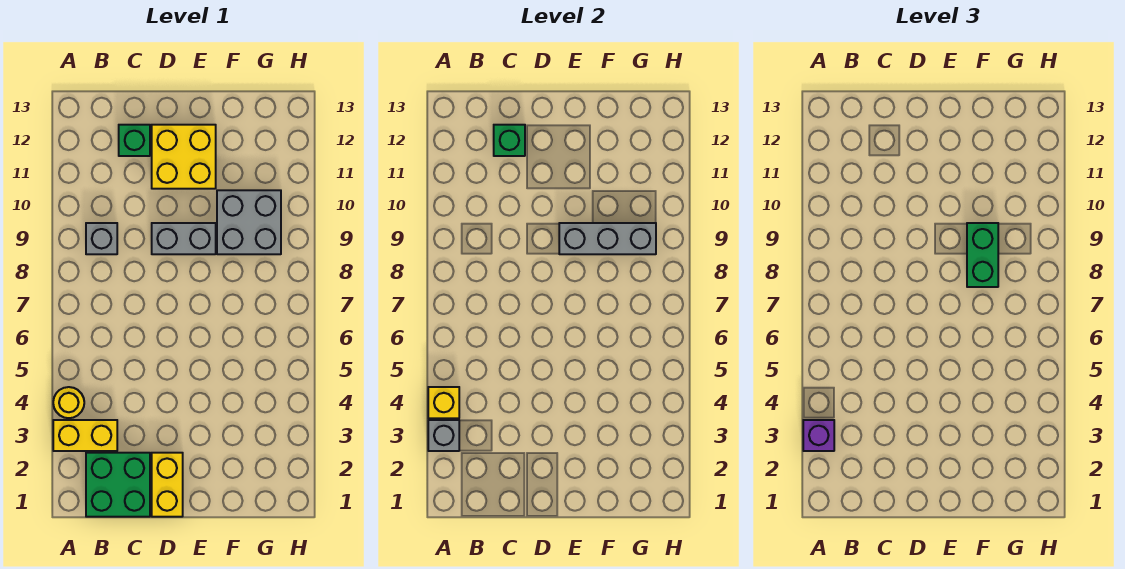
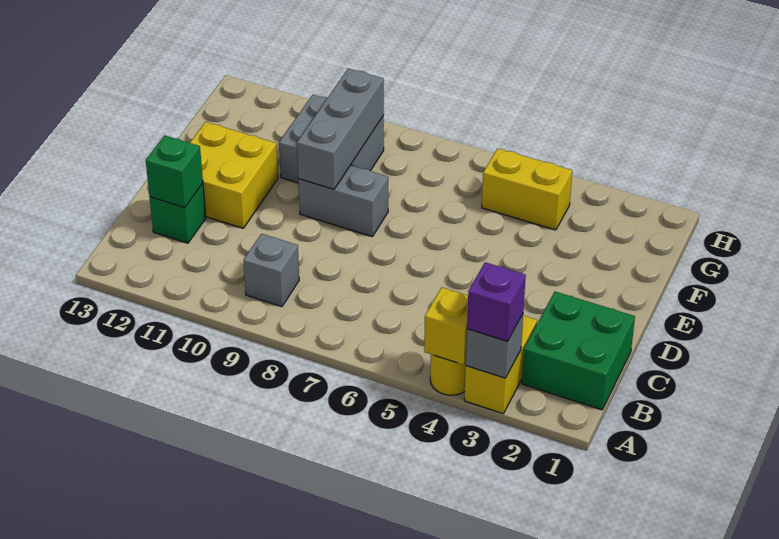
yellow brick D1:D2 level 1 -> yellow brick G4:G5 level 1
grey brick D9:E9 level 1 -> grey brick E8:E9 level 1
green brick F8:F9 level 3 -> none

